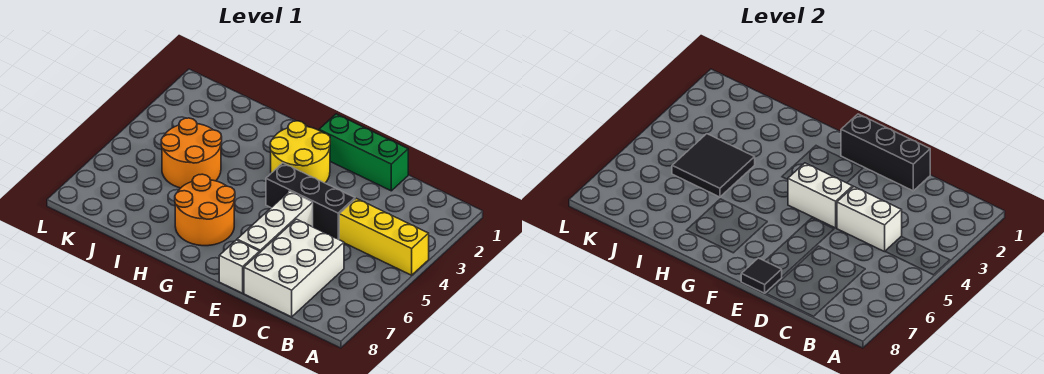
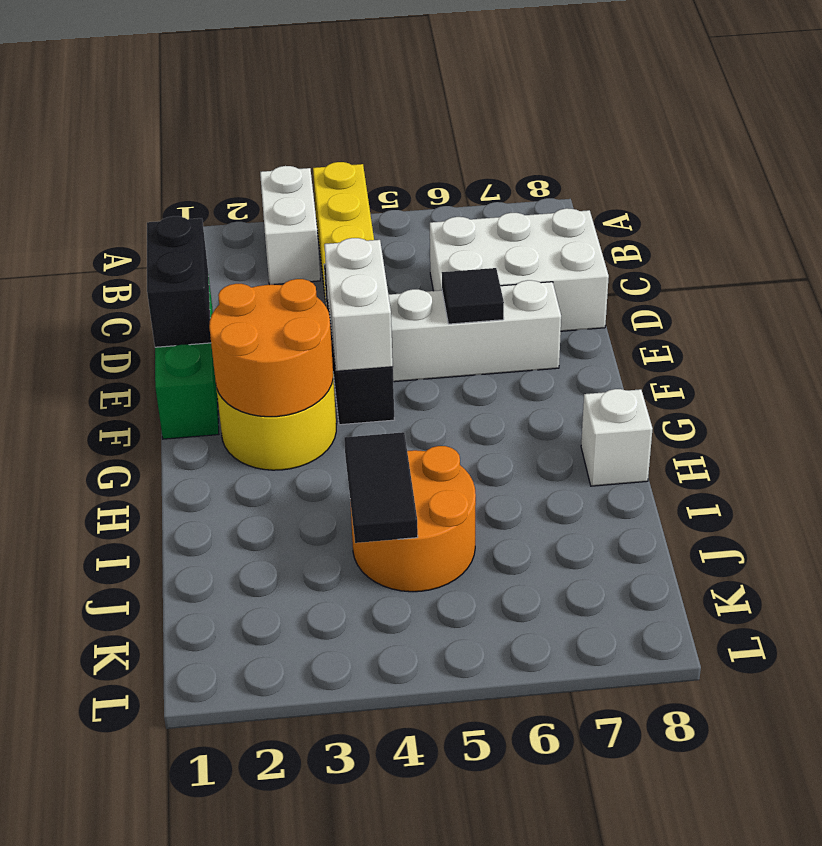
white brick C4:D4 level 2 -> white brick A3:B3 level 1
black brick D1:F1 level 2 -> black brick D1:E1 level 2
white brick E8 level 1 -> white brick H8 level 1
black tile E8 level 2 -> black tile E6 level 2
orange round brick G6:H7 level 1 -> orange round brick F2:G3 level 2
black tile I4:J5 level 2 -> black tile I4:J4 level 2

